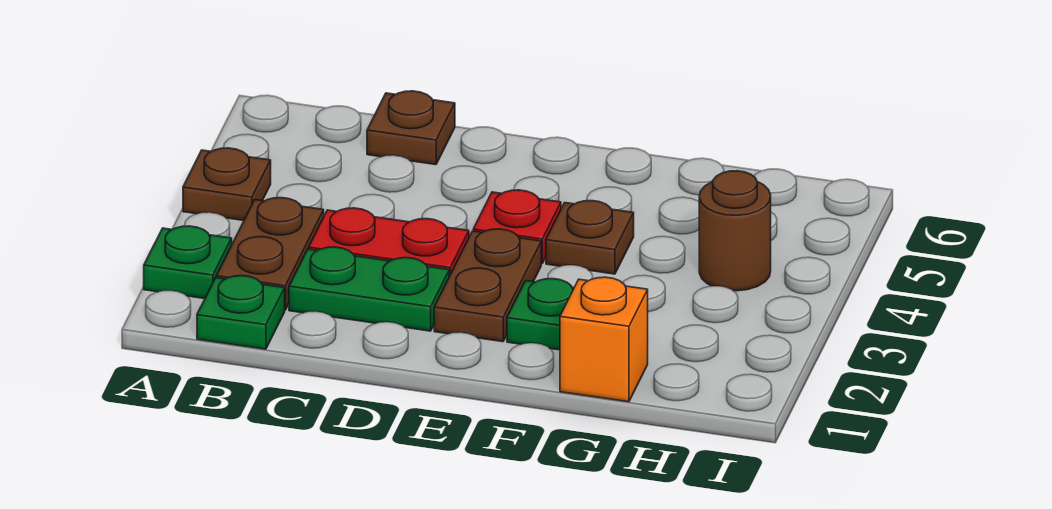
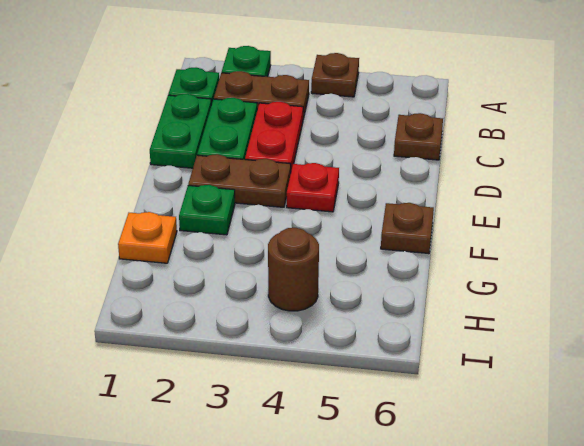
none -> green plate C1:D1 level 1
brown plate F4 level 1 -> brown plate F6 level 1
orange brick G1 level 1 -> orange plate G1 level 1

